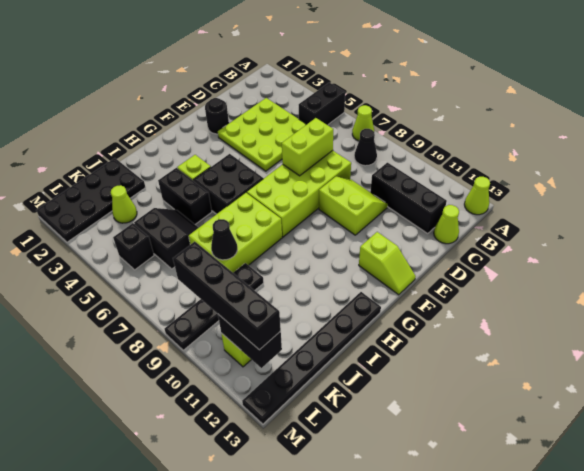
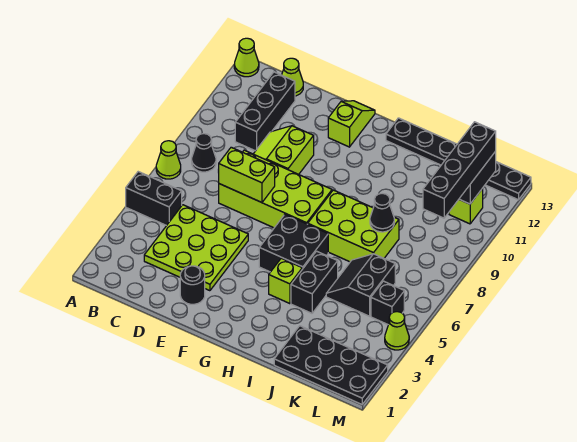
black plate J9:M9 level 1 -> none
lime cone K3 level 1 -> lime cone M4 level 1

